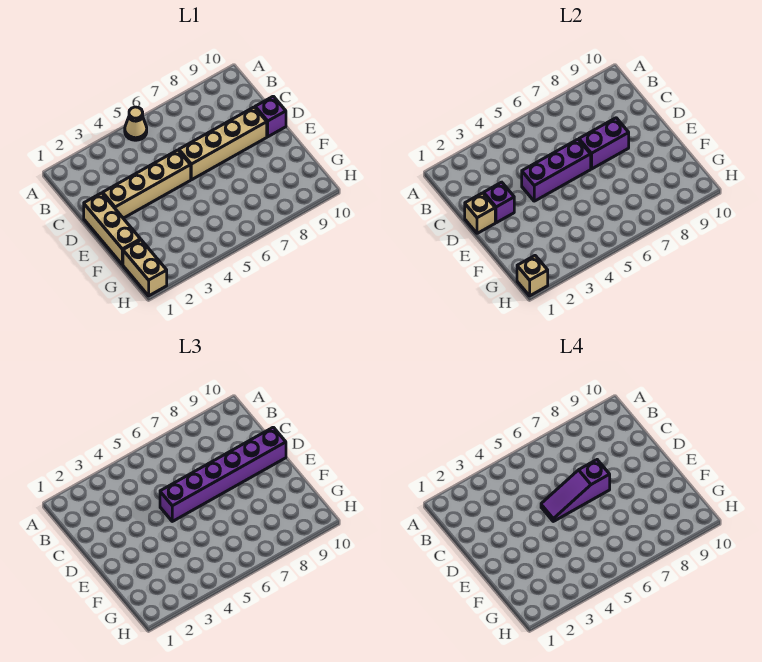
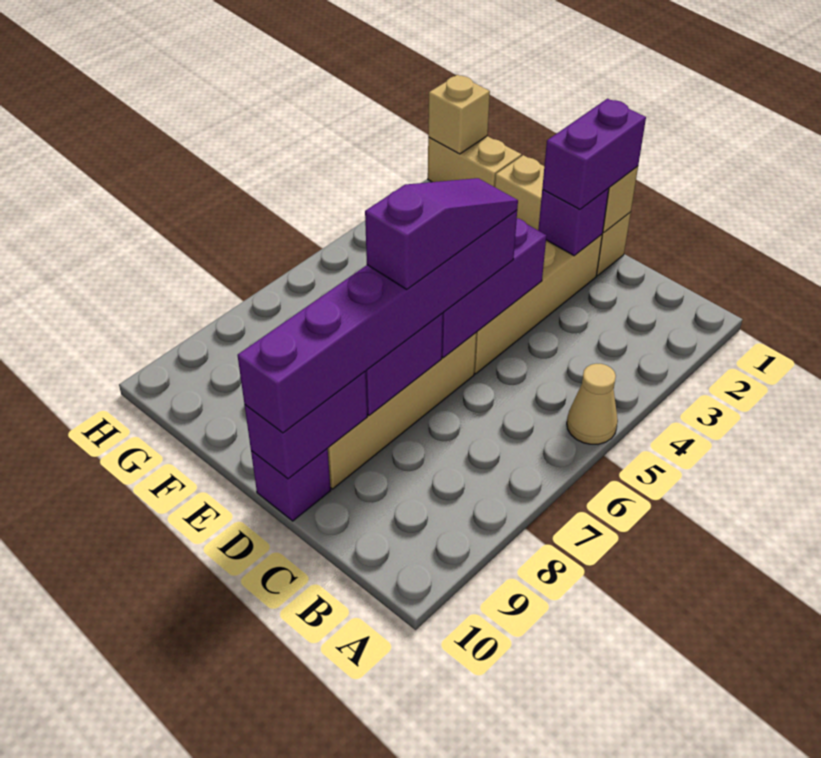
none -> purple brick D1:D2 level 3
none -> purple brick D9:D10 level 2

